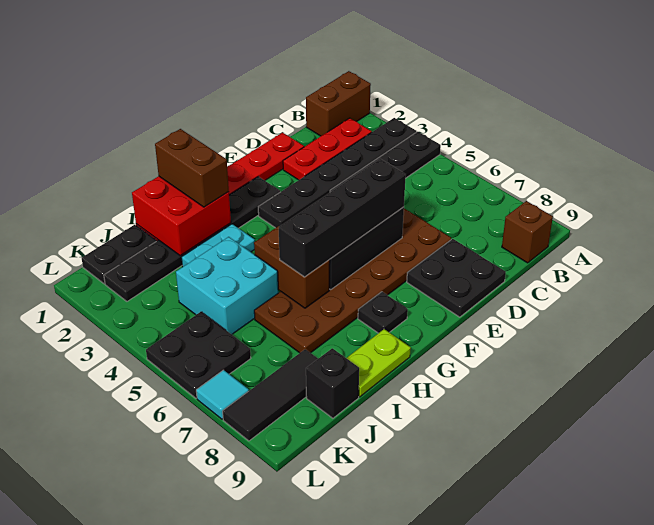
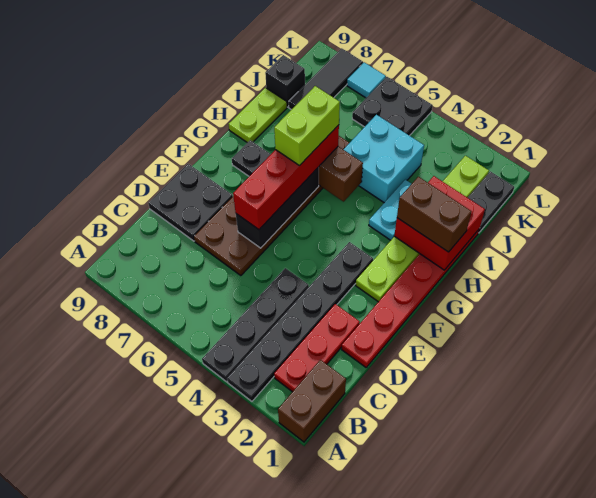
brown brick B9 level 1 -> none
black brick E6:H6 level 3 -> red brick E6:H6 level 3
black plate F2:K2 level 1 -> lime plate F2:K2 level 1
none -> lime brick G6:H6 level 4

